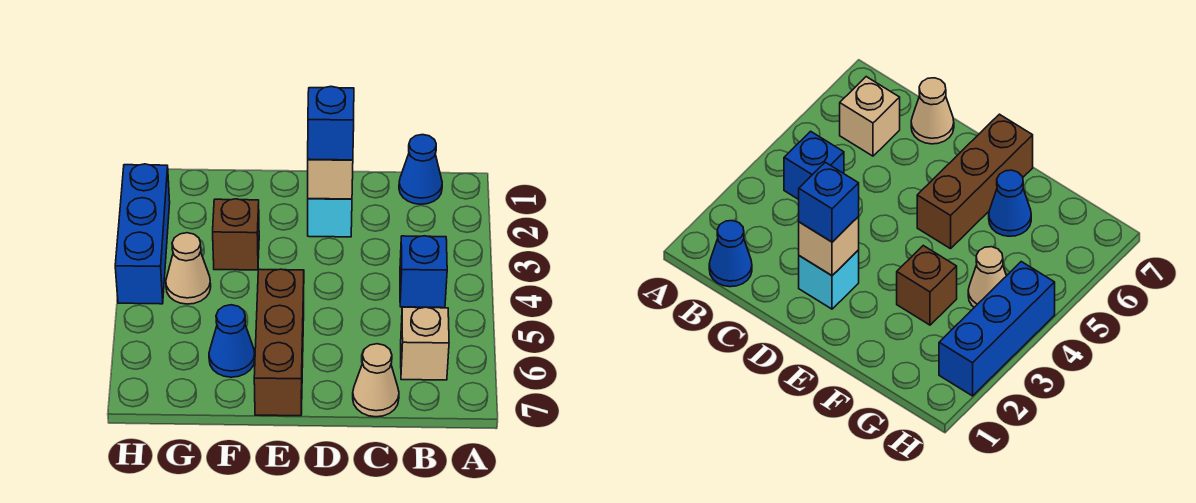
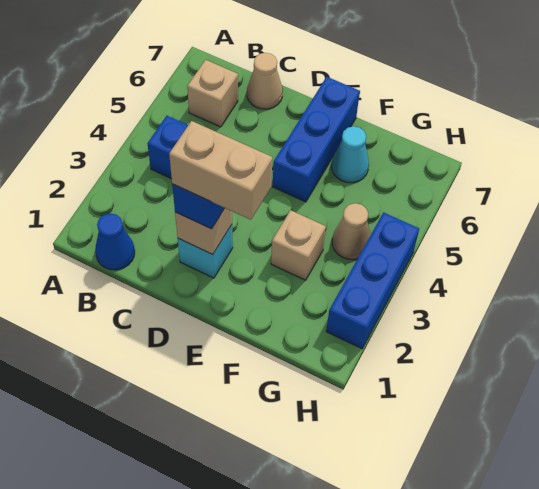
none -> tan brick D2:E2 level 4
brown brick E5:E7 level 1 -> blue brick E5:E7 level 1
brown brick F3 level 1 -> tan brick F3 level 1
blue cone F6 level 1 -> cyan cone F6 level 1

